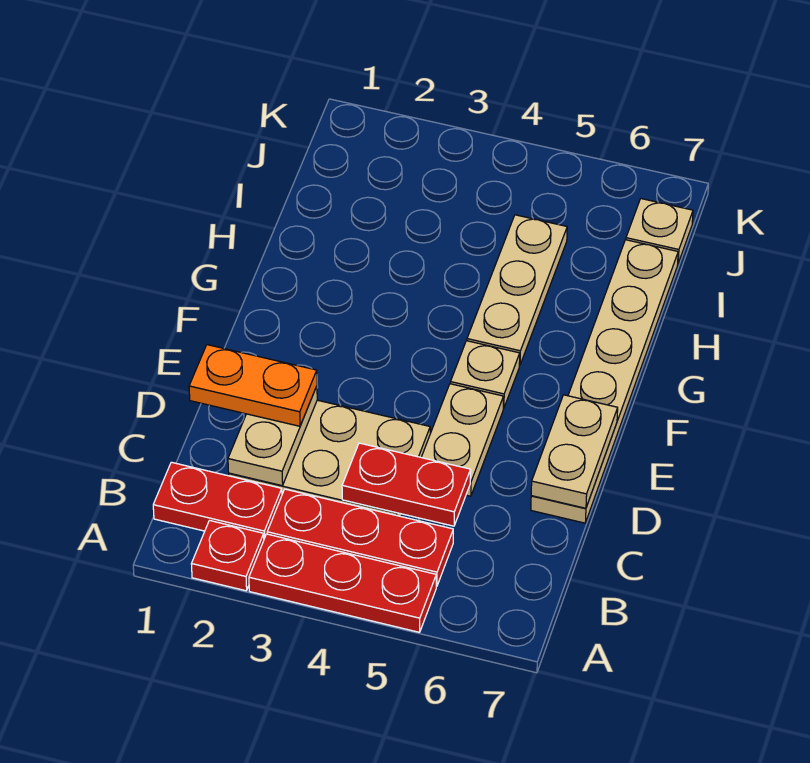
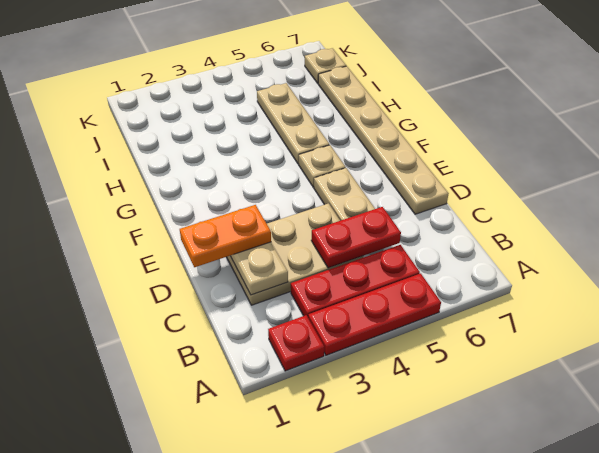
red plate B1:B2 level 1 -> none
tan plate D7:E7 level 2 -> none

